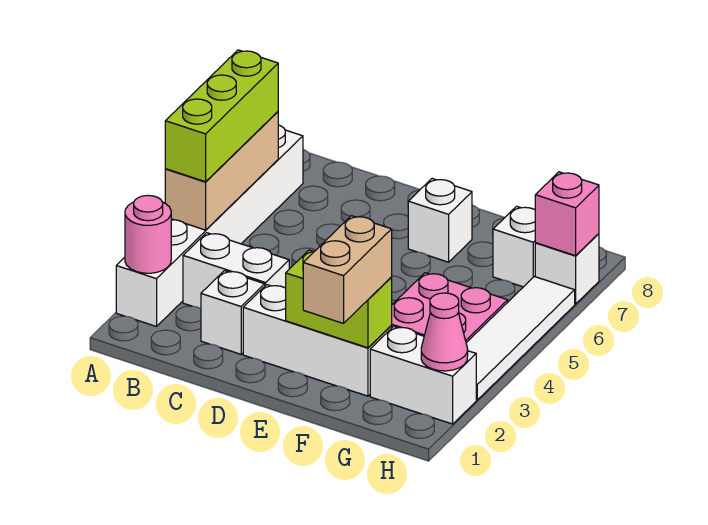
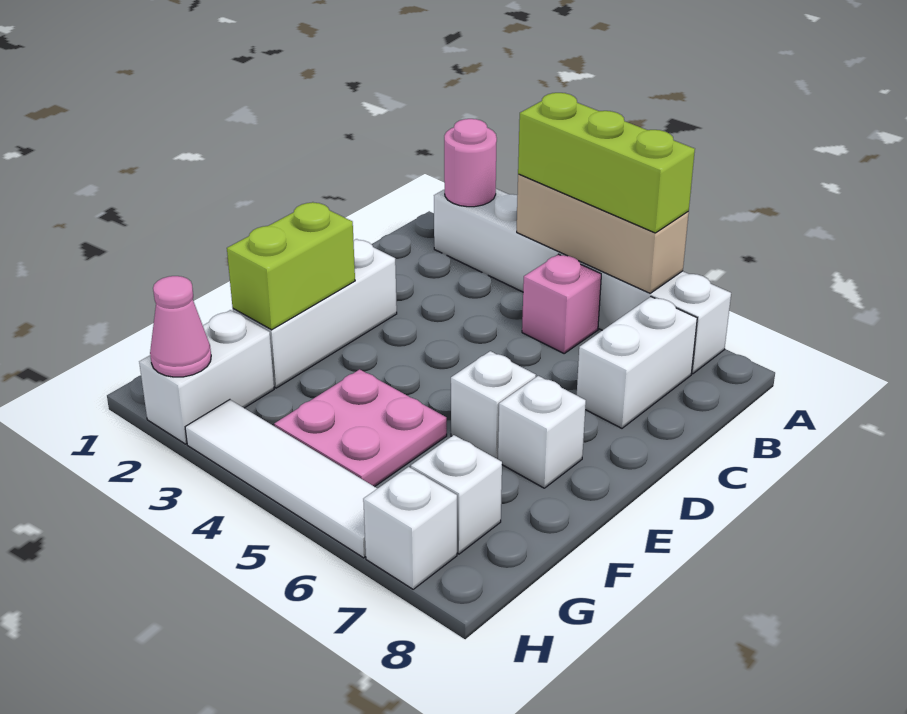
white brick B3:C3 level 1 -> white brick B7:C7 level 1
white brick C2 level 1 -> white brick E6 level 1
tan brick F1:F2 level 3 -> none
pink brick H7 level 2 -> pink brick B5 level 1

